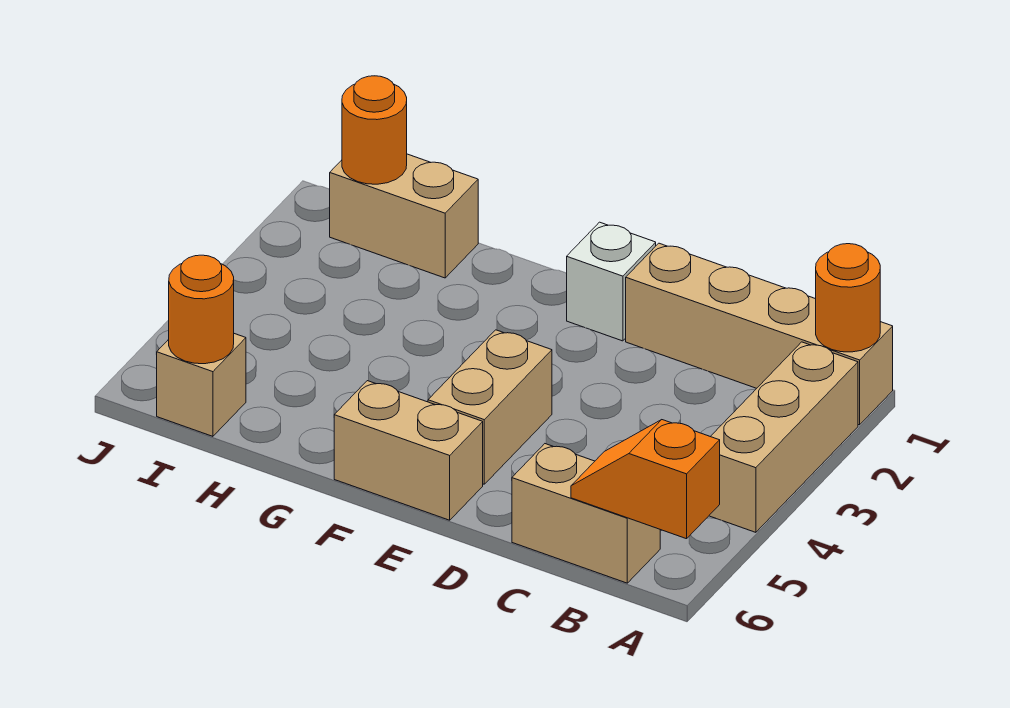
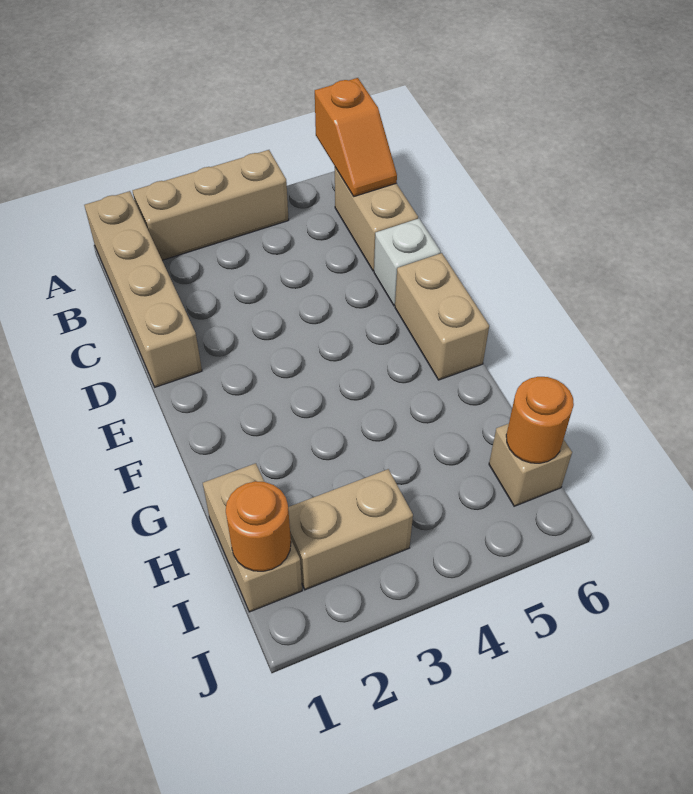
orange round brick A1 level 2 -> none
white brick E1 level 1 -> white brick D6 level 1
tan brick E4:E5 level 1 -> tan brick I2:I3 level 1

